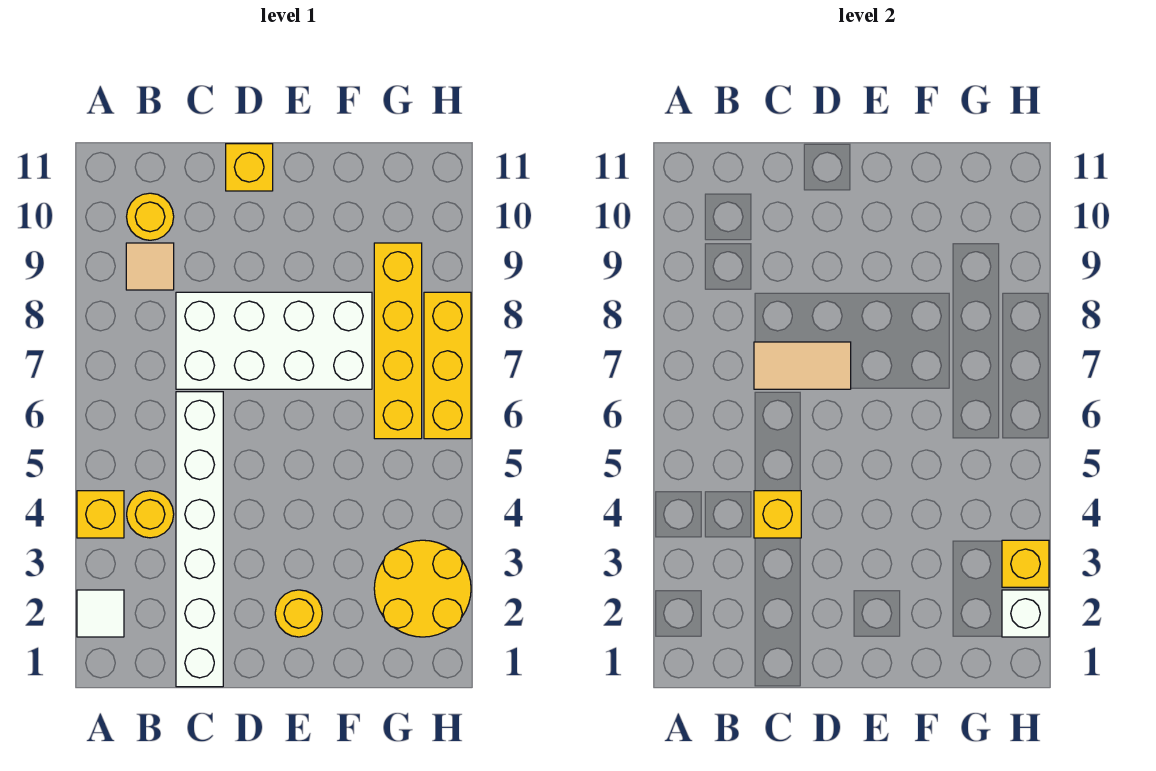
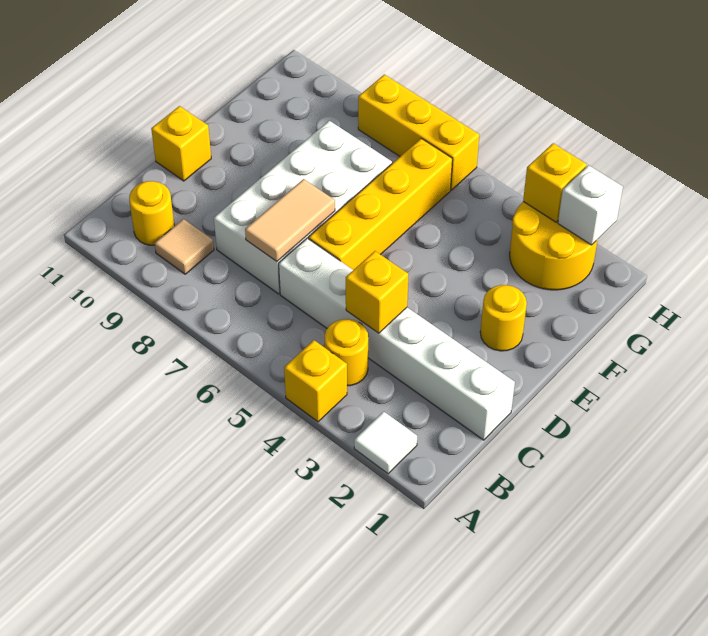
yellow brick G6:G9 level 1 -> yellow brick D6:G6 level 1

